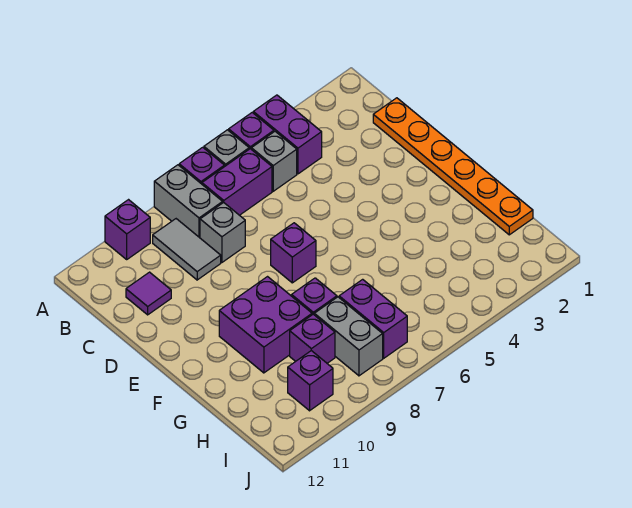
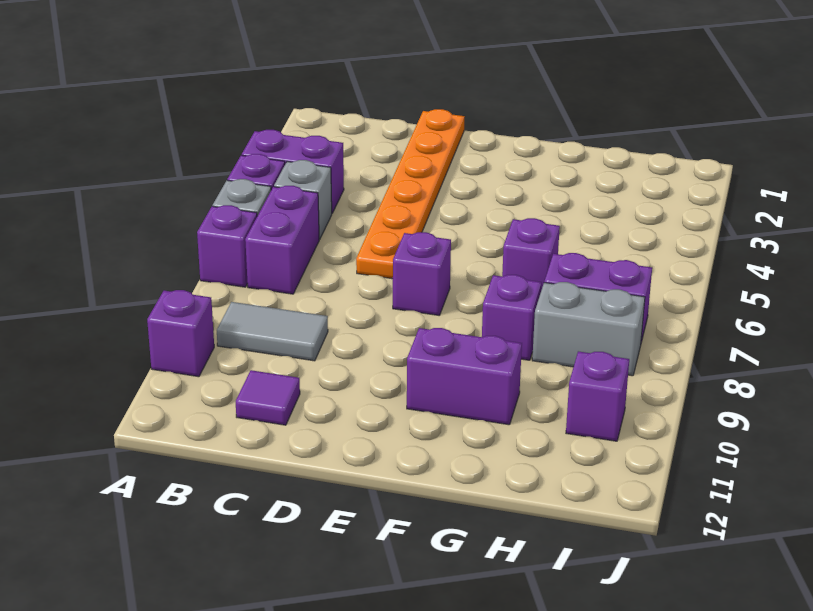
grey brick A8:B8 level 1 -> none
orange plate C1:H1 level 1 -> orange plate D1:D6 level 1
grey brick C8 level 1 -> none
purple brick F9:G10 level 1 -> purple brick F10:G10 level 1
purple brick H9 level 1 -> purple brick G6 level 1

